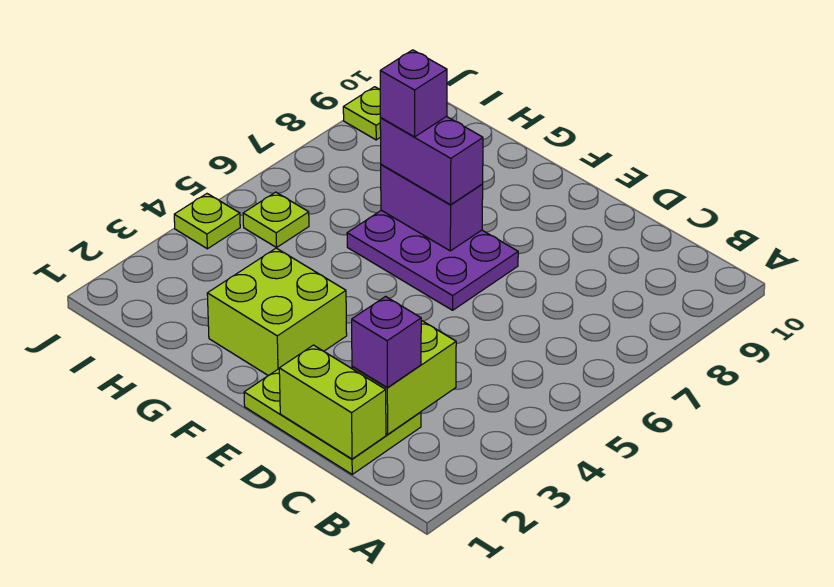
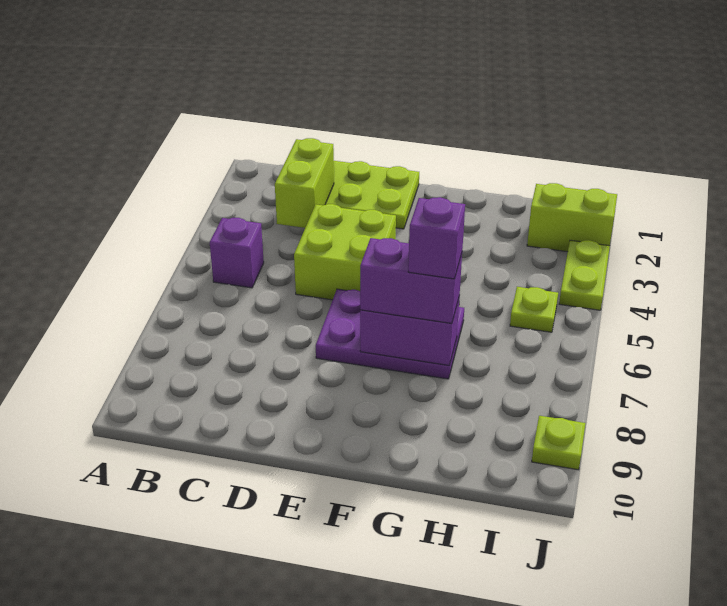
lime brick C1:D1 level 2 -> lime brick I2:J2 level 1
purple brick C2 level 3 -> purple brick B5 level 1
lime brick F2:G3 level 1 -> lime brick D4:E5 level 1
lime plate J4 level 1 -> lime plate J3:J4 level 1

